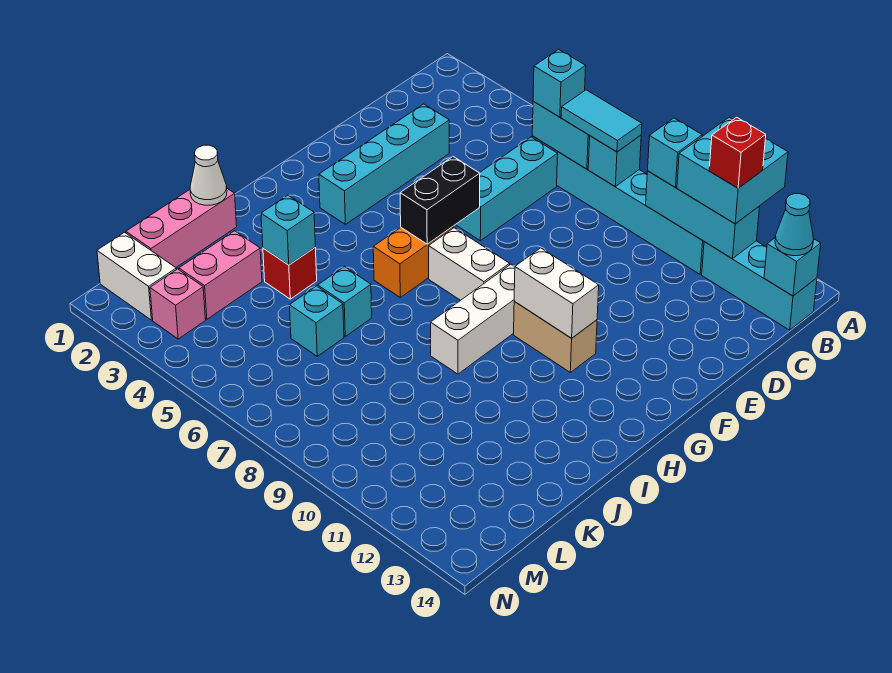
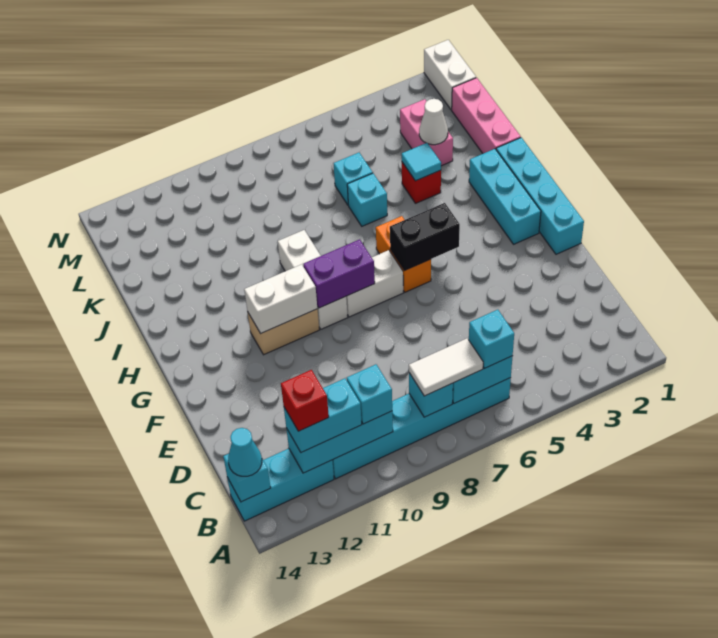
cyan brick A11:B12 level 3 -> cyan brick B11:B12 level 3
cyan tile B7:B8 level 3 -> white tile B7:B8 level 3
cyan brick C6:E6 level 1 -> cyan brick G2:I2 level 1
cyan brick D3:G3 level 1 -> cyan brick F1:I1 level 1
black brick F6:G6 level 2 -> black brick G5:G6 level 2
none -> purple brick G8:G9 level 2
white cone J1 level 2 -> white cone K3 level 2
cyan brick J4 level 2 -> cyan tile J4 level 2
white brick M1:M2 level 1 -> white brick M1:N1 level 1
pink brick M3 level 1 -> none

